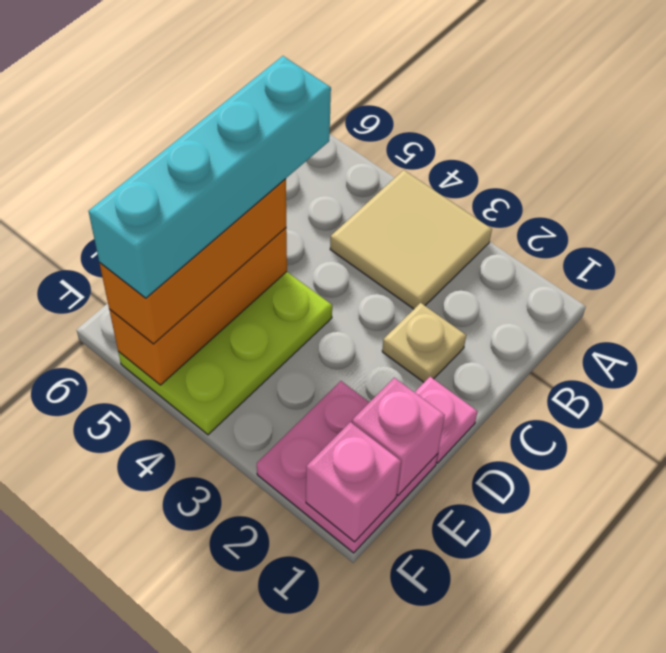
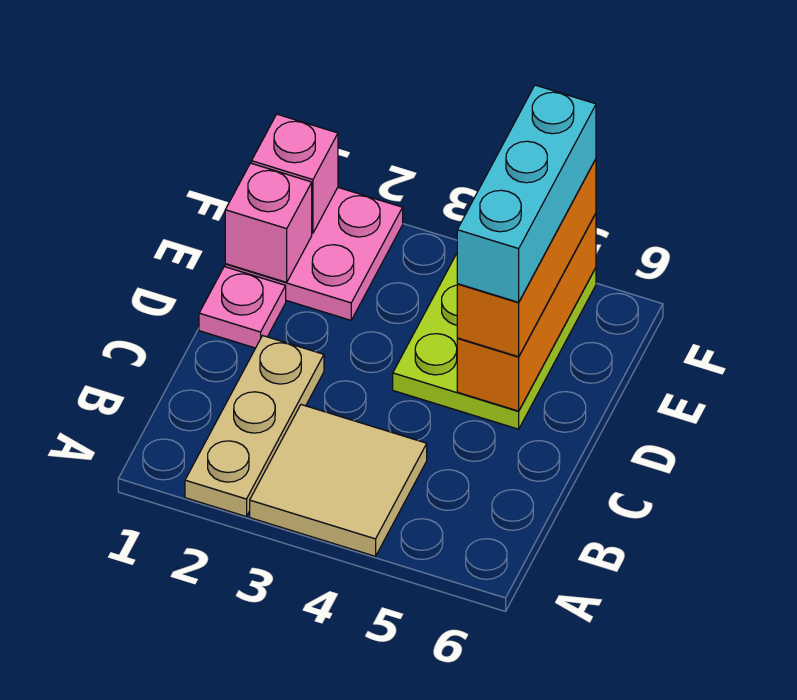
tan plate C2 level 1 -> tan plate A2:C2 level 1
cyan brick C5:F5 level 4 -> cyan brick D5:F5 level 4

